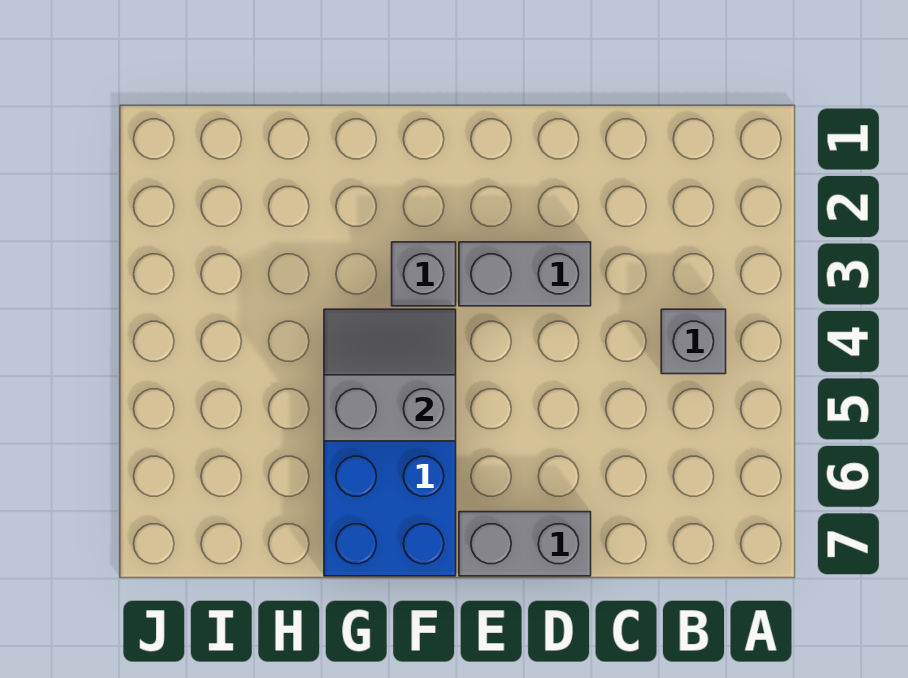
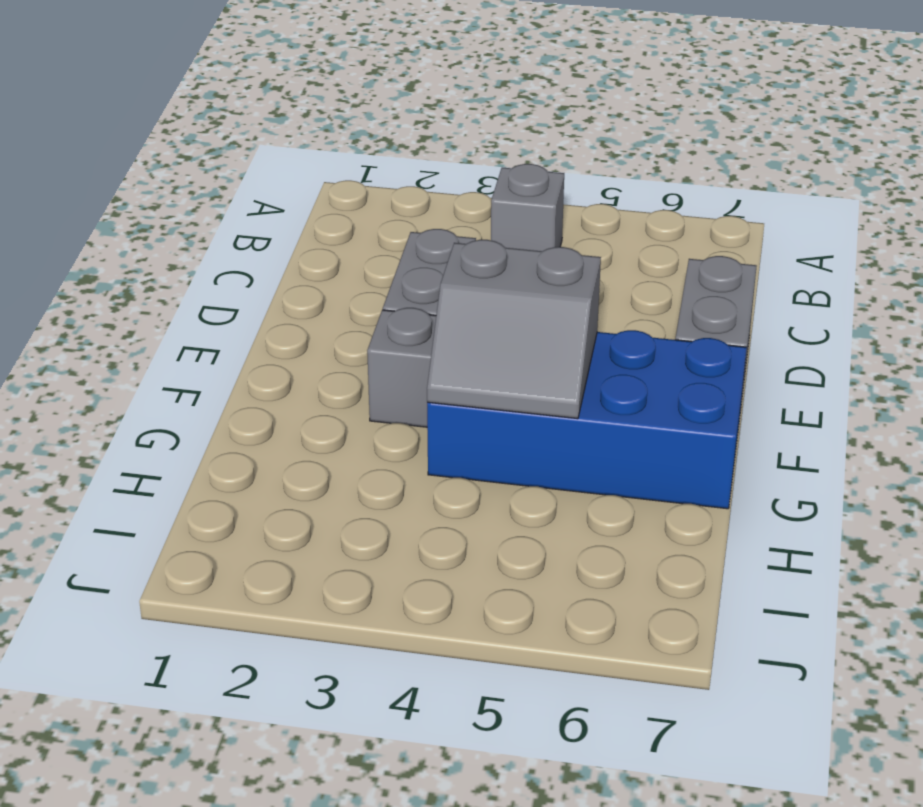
grey slope F4:G5 level 2 top 5 -> grey slope F4:G5 level 2 top F

